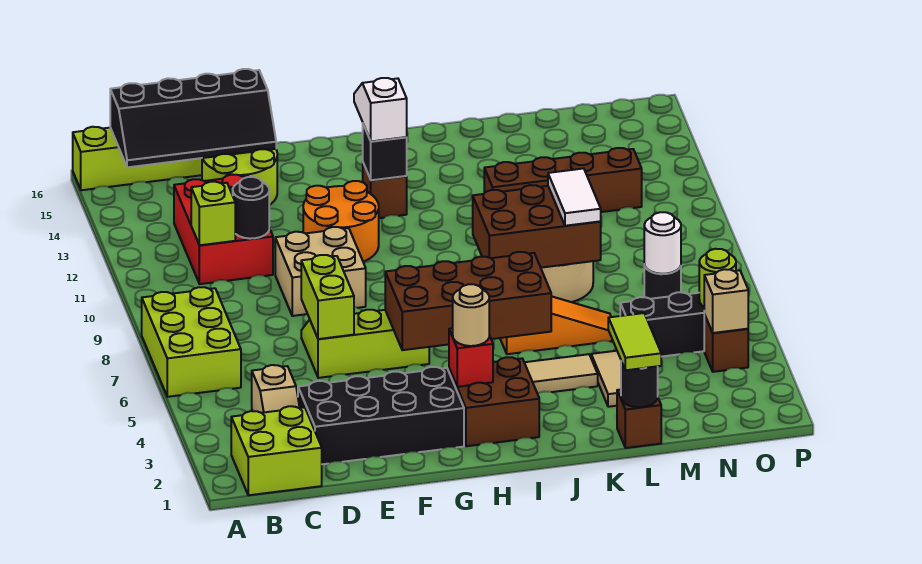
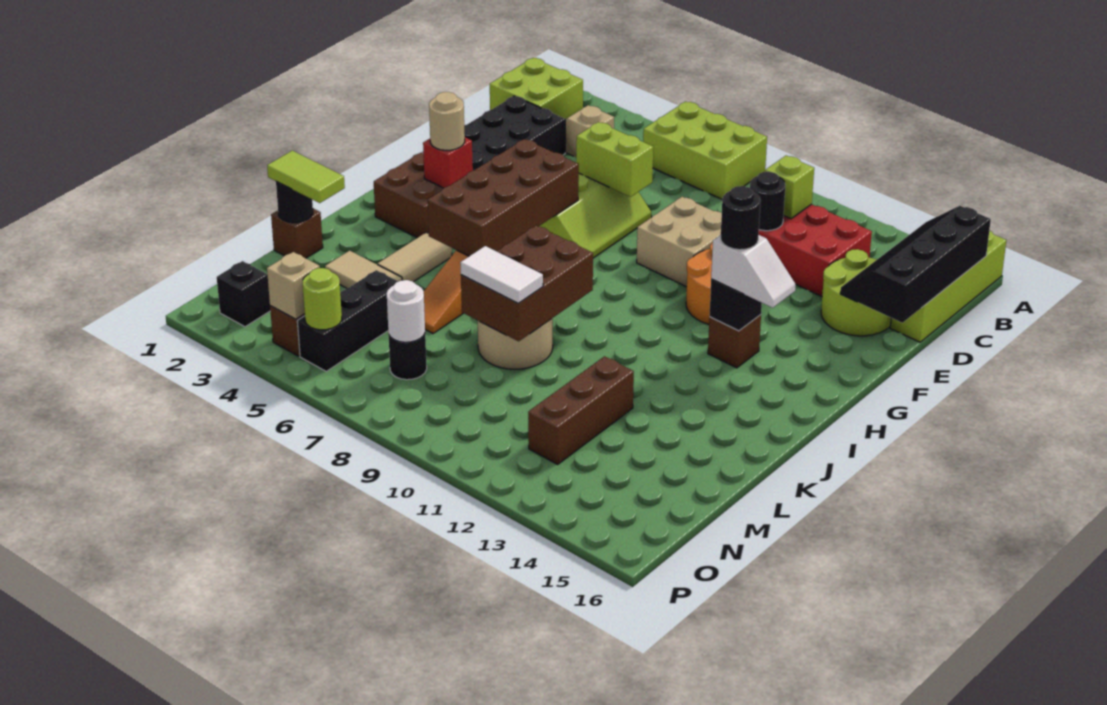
none -> black round brick H13 level 4
brown brick K12:N12 level 1 -> brown brick L12:N12 level 1
none -> black brick O2 level 1

